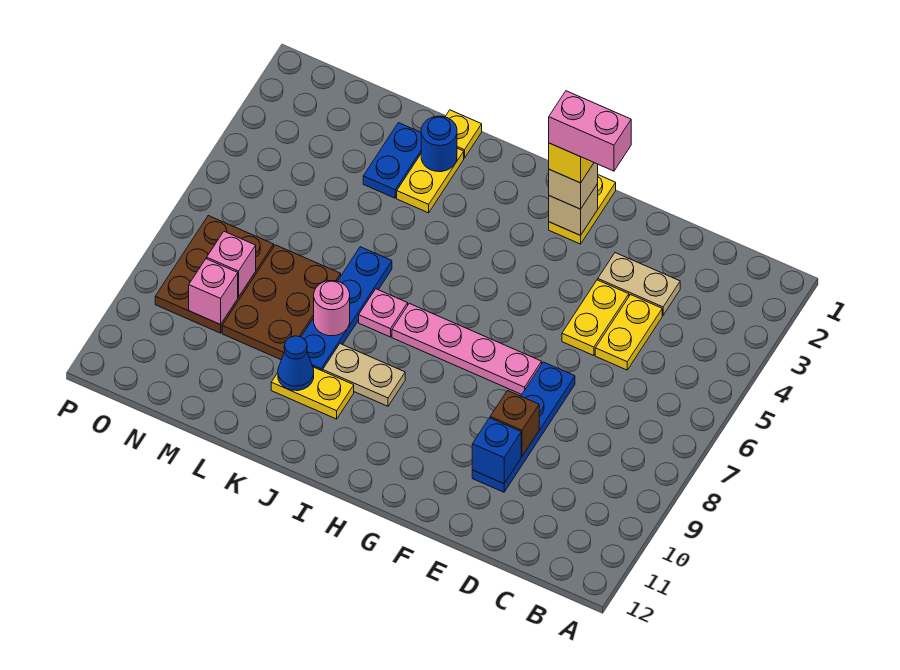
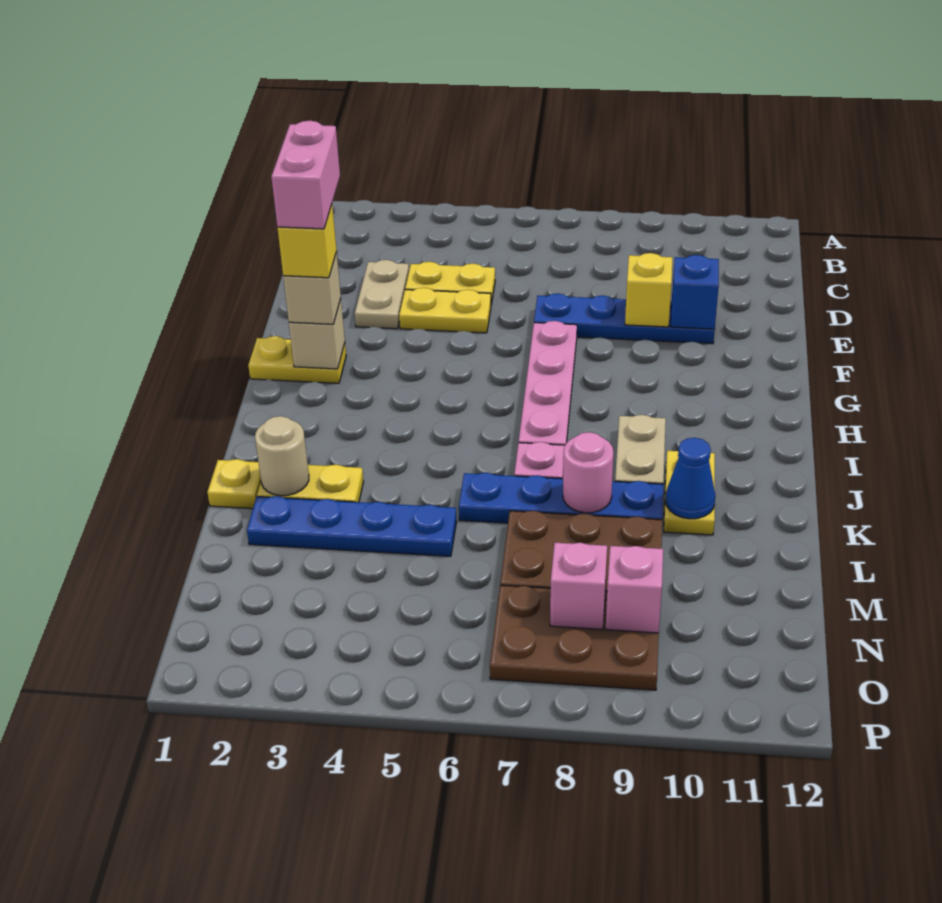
brown brick E9 level 2 -> yellow brick E9 level 2
blue round brick K2 level 2 -> tan round brick K2 level 2
blue plate L2:L3 level 1 -> blue plate L2:L5 level 1

